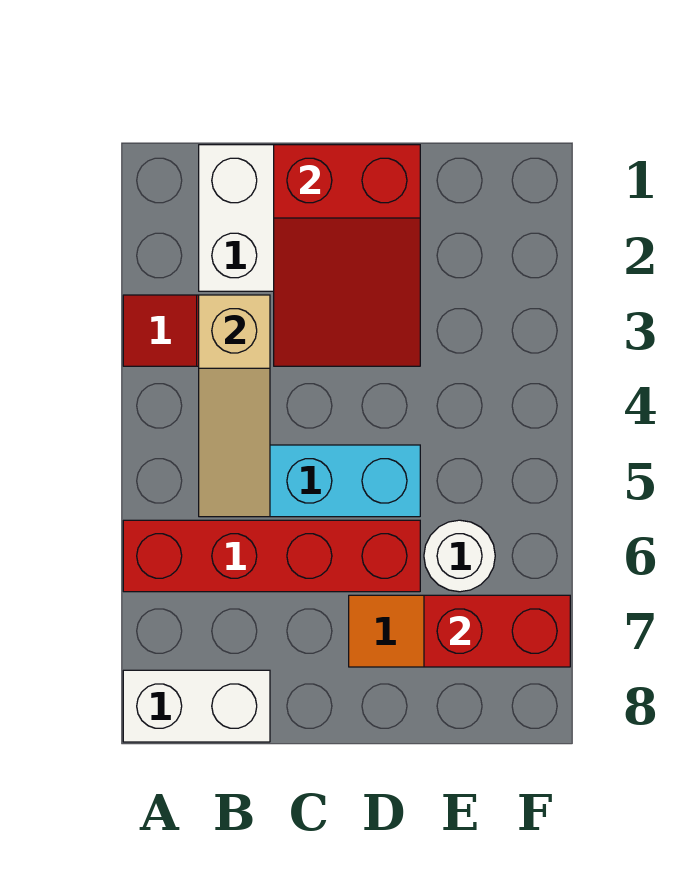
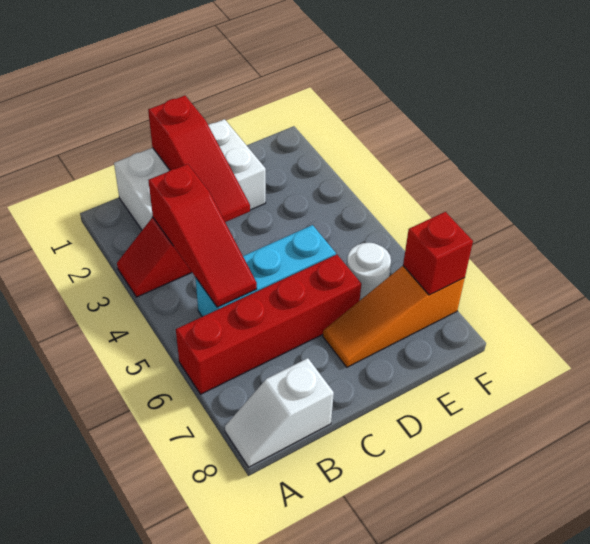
white brick A8:B8 level 1 -> white slope A8:B8 level 1 top B
tan slope B3:B5 level 2 top 3 -> red slope B3:B5 level 2 top 3
red slope C1:D3 level 2 top 1 -> red slope C1:C3 level 2 top 1
red brick E7:F7 level 2 -> red brick F7 level 2

